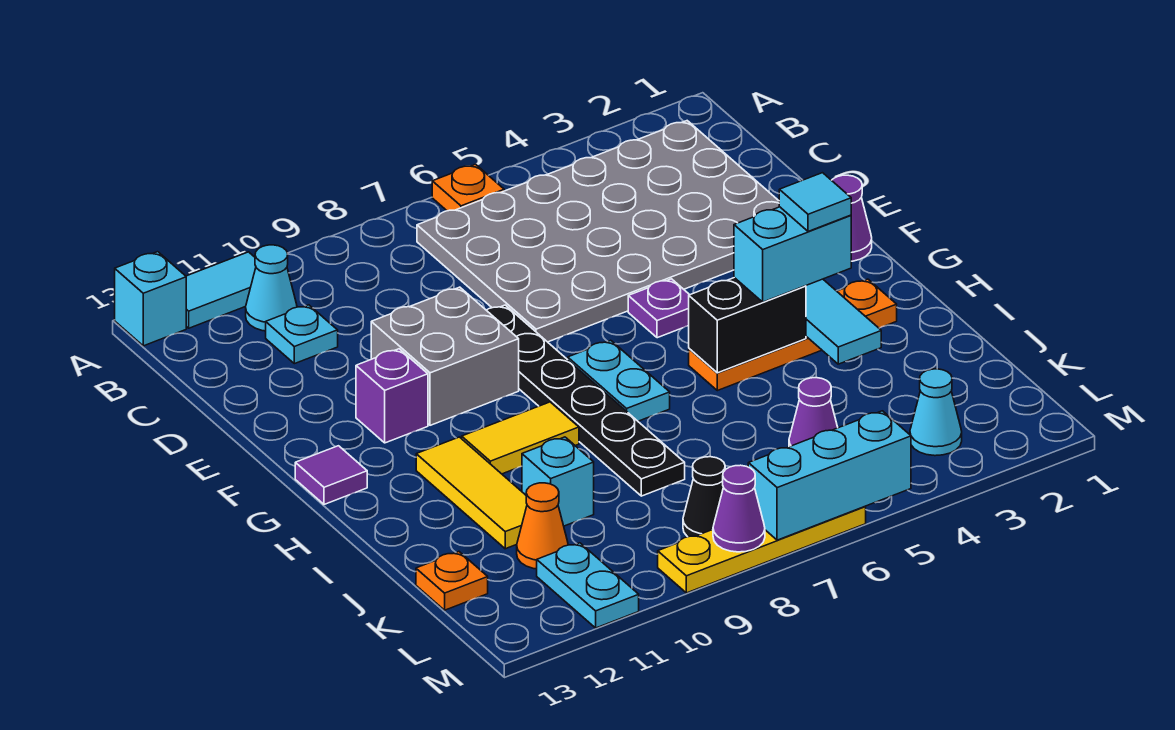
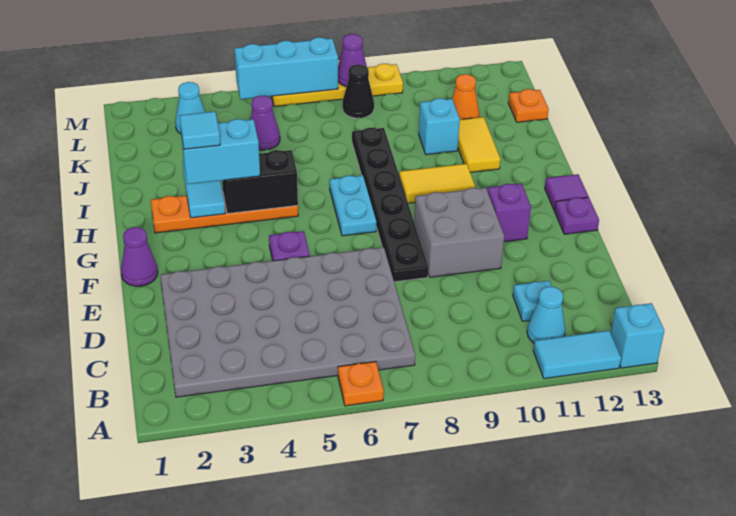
none -> purple plate F13 level 1
yellow tile H11:J11 level 1 -> yellow tile I11:J11 level 1
cyan plate L11:M11 level 1 -> none

